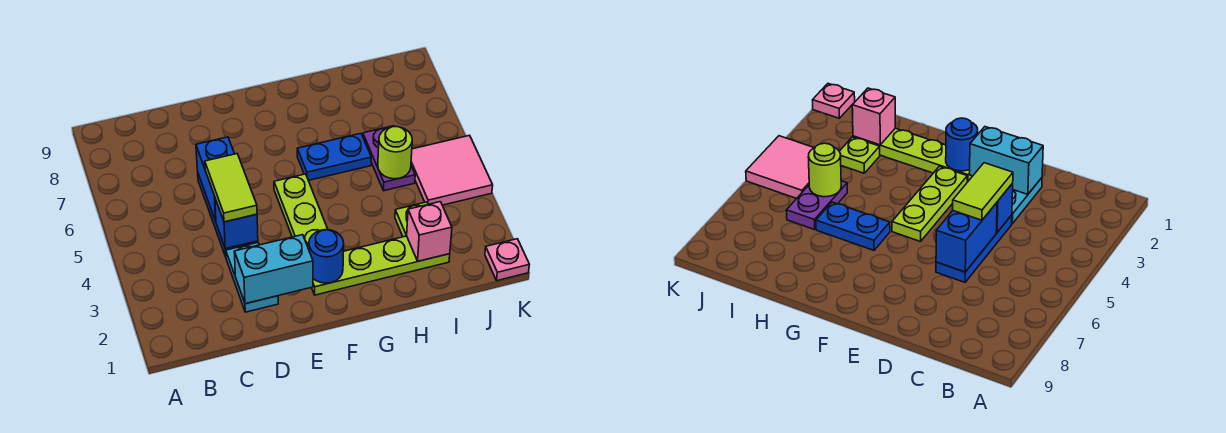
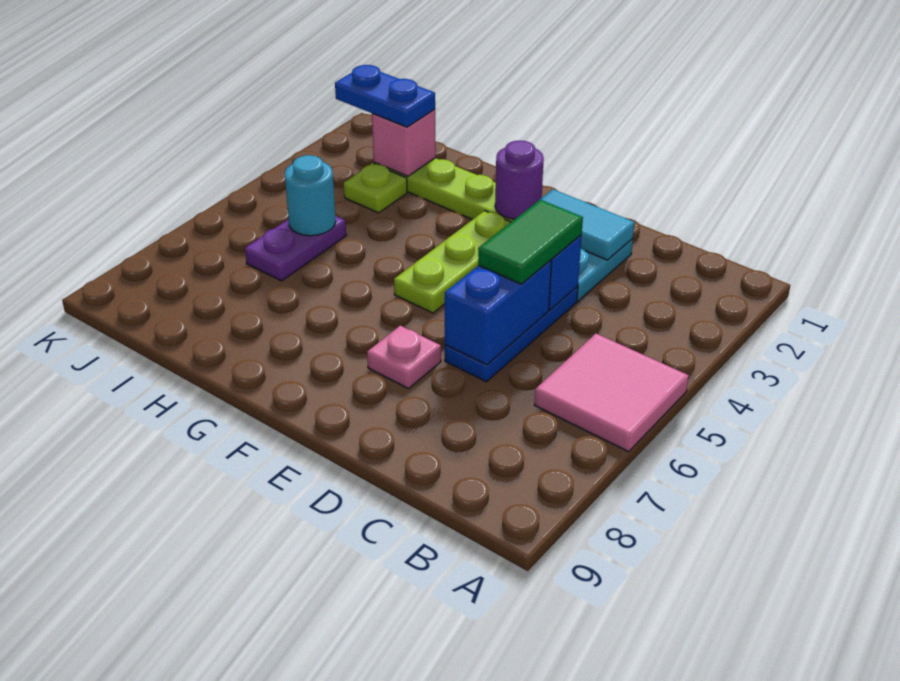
cyan brick D2:E2 level 2 -> cyan tile D2:E2 level 2
lime tile D4:D5 level 3 -> green tile D4:D5 level 3
blue round brick F2 level 2 -> purple round brick F2 level 2
blue plate G6:H6 level 1 -> blue plate I2:J2 level 3
lime round brick I5 level 2 -> cyan round brick I5 level 2
pink tile J4:K5 level 1 -> pink tile A5:B6 level 1
pink plate K1 level 1 -> pink plate E7 level 1

